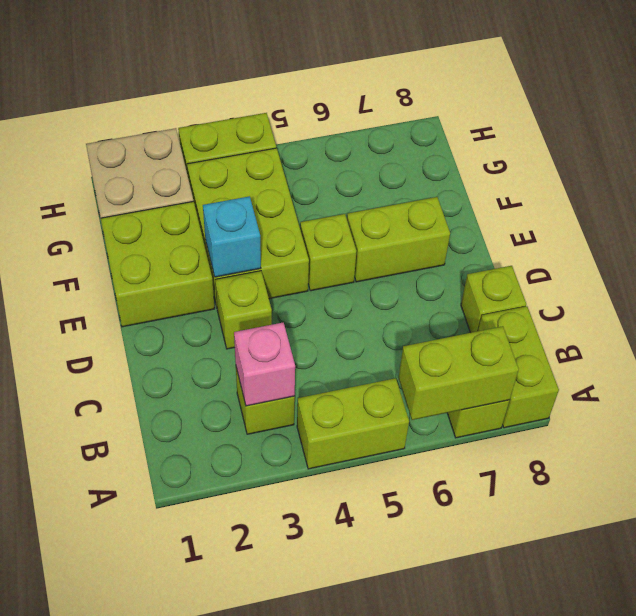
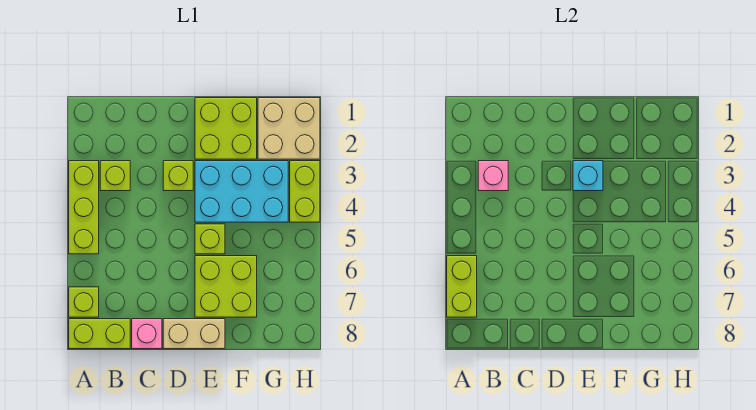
lime brick A4:A5 level 1 -> lime brick A3:A5 level 1
lime brick C8 level 1 -> pink brick C8 level 1
none -> tan brick D8:E8 level 1
lime brick E3:G4 level 1 -> cyan brick E3:G4 level 1
lime brick E6:E7 level 1 -> lime brick E6:F7 level 1

